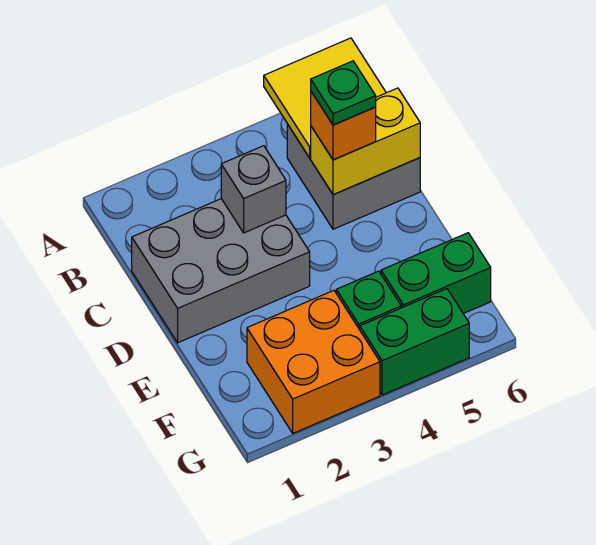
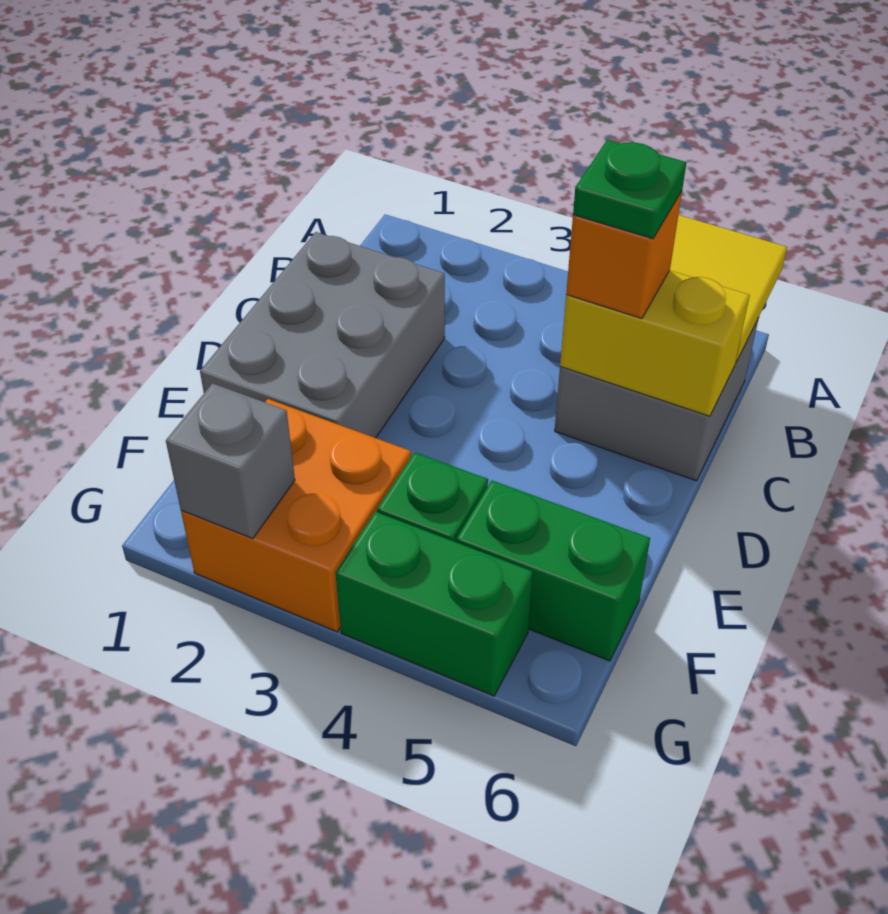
grey brick C1:D3 level 1 -> grey brick C1:E2 level 1
grey brick C3 level 2 -> grey brick G2 level 2

